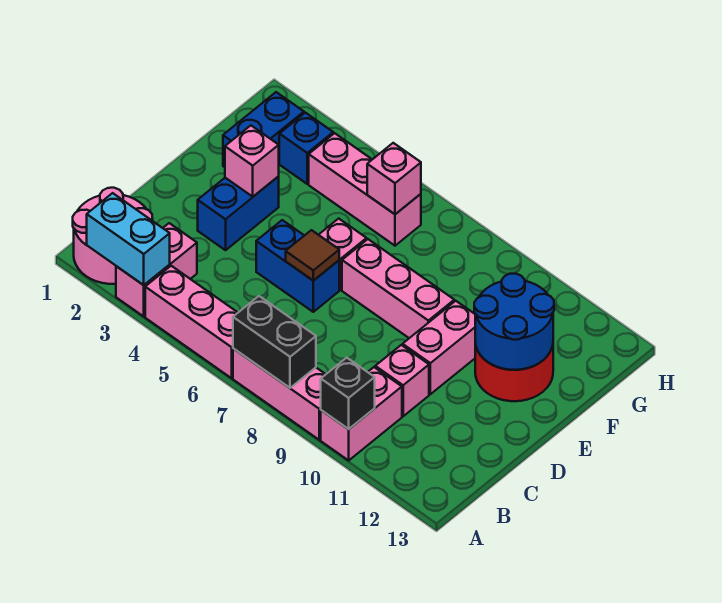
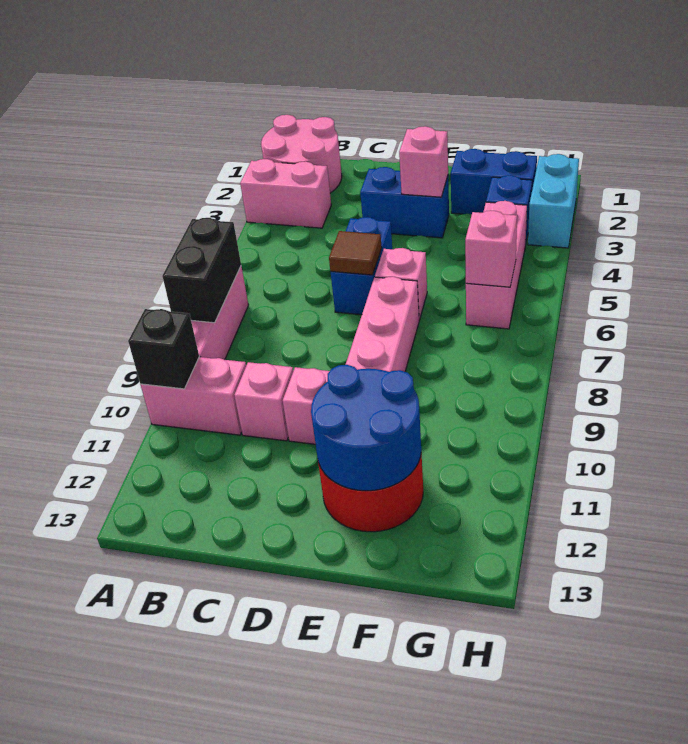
cyan brick A2:A3 level 2 -> cyan brick H2:H3 level 1
pink brick A4:A6 level 1 -> none

